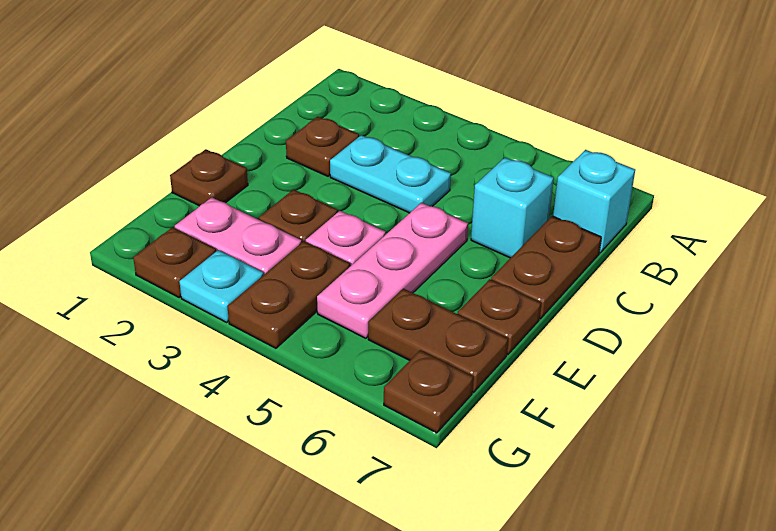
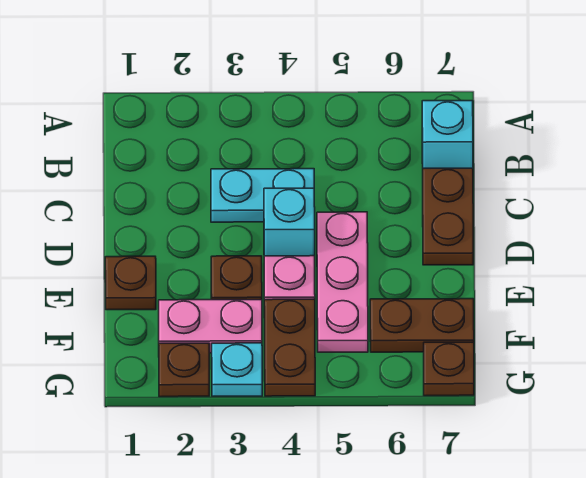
brown plate C2 level 1 -> none
cyan brick C6 level 1 -> cyan brick D4 level 1
brown plate E7 level 1 -> none

